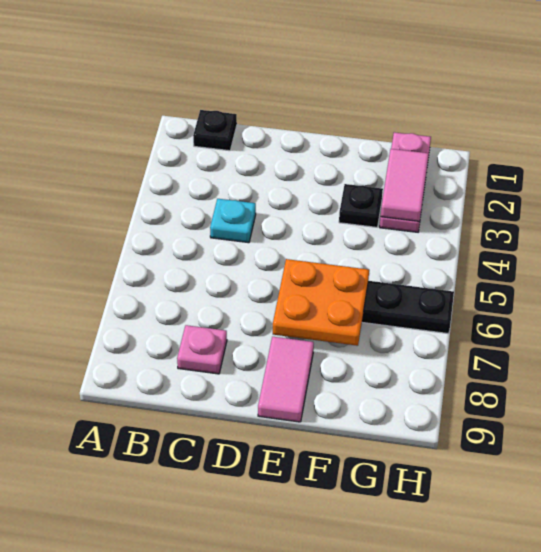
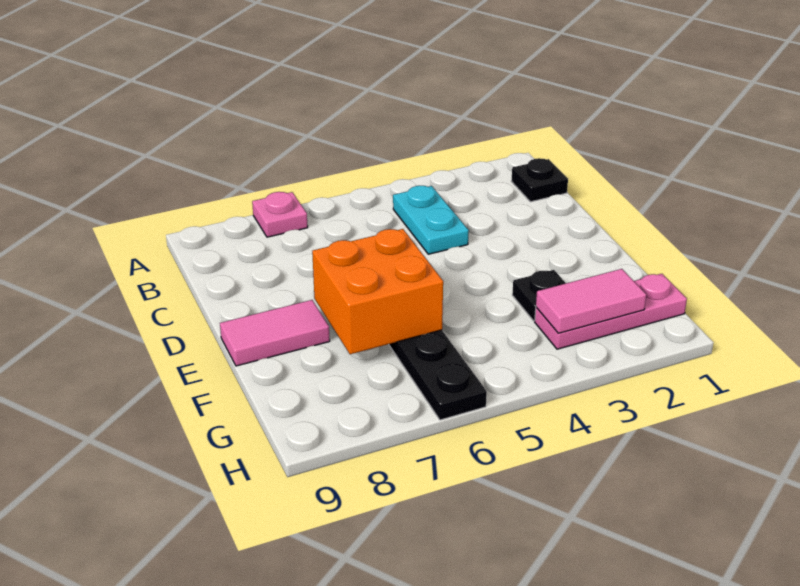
cyan plate C4 level 1 -> cyan plate B4:C4 level 1
pink plate C8 level 1 -> pink plate A7 level 1
orange plate E6:F7 level 2 -> orange brick E6:F7 level 2

